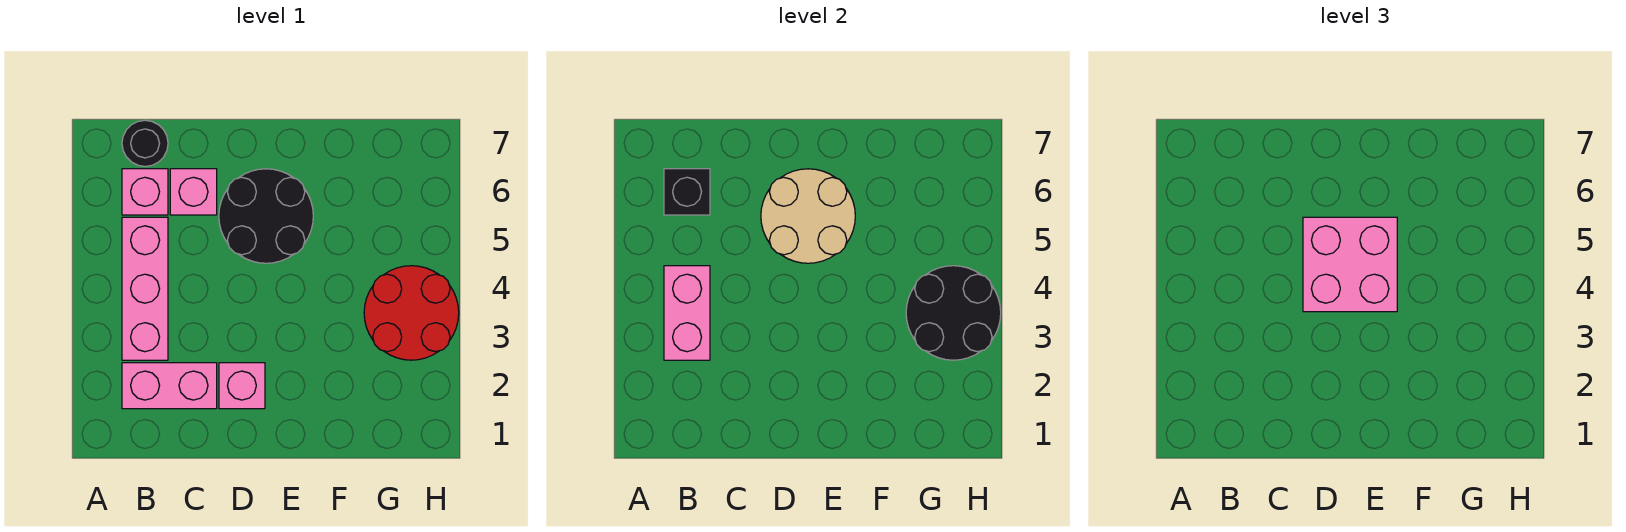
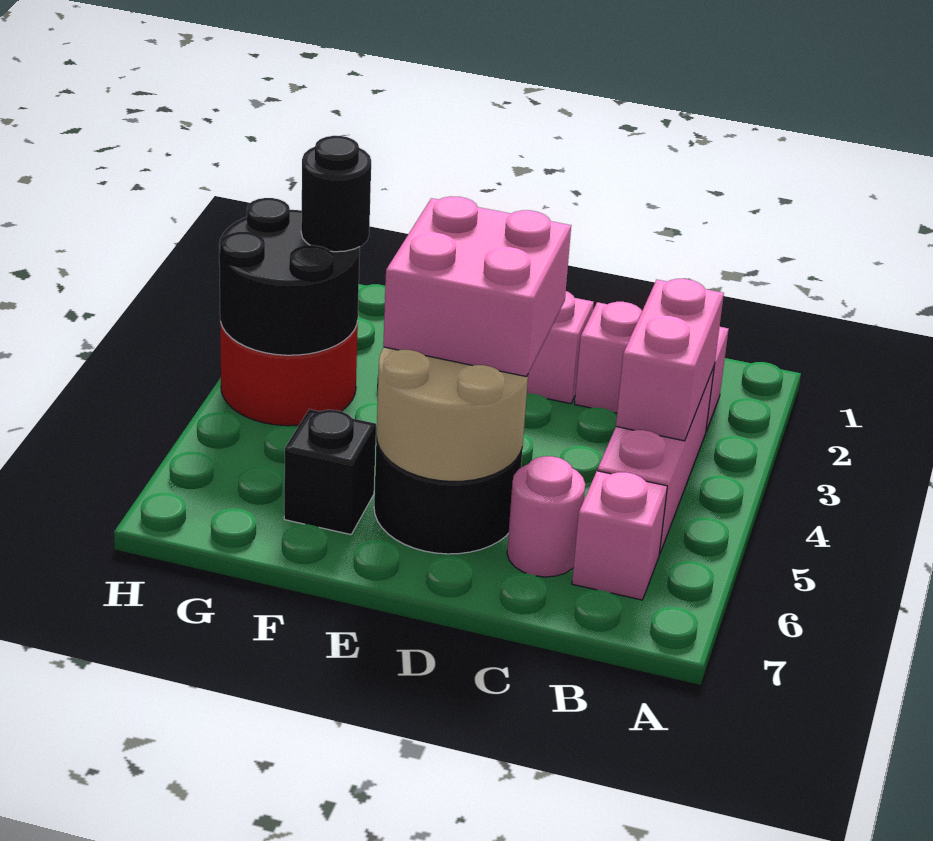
black brick B6 level 2 -> black brick F6 level 1
black round brick B7 level 1 -> black round brick G3 level 3
pink brick C6 level 1 -> pink round brick C6 level 1

